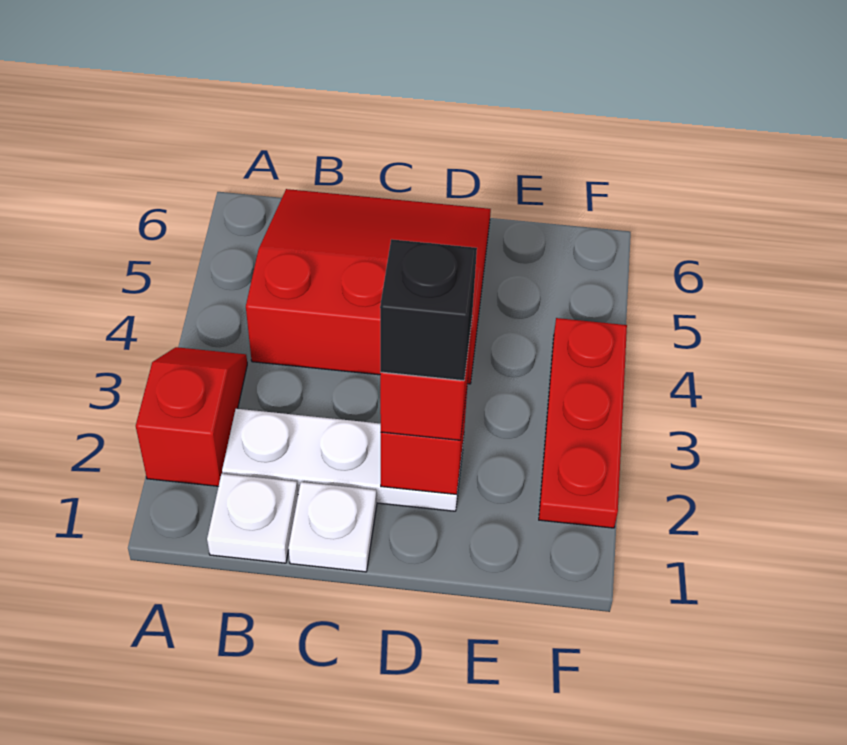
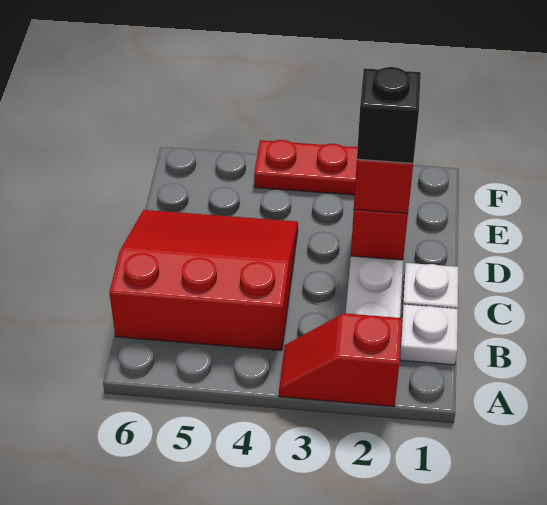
red slope B4:D6 level 1 top 4 -> red slope B4:D6 level 1 top B

